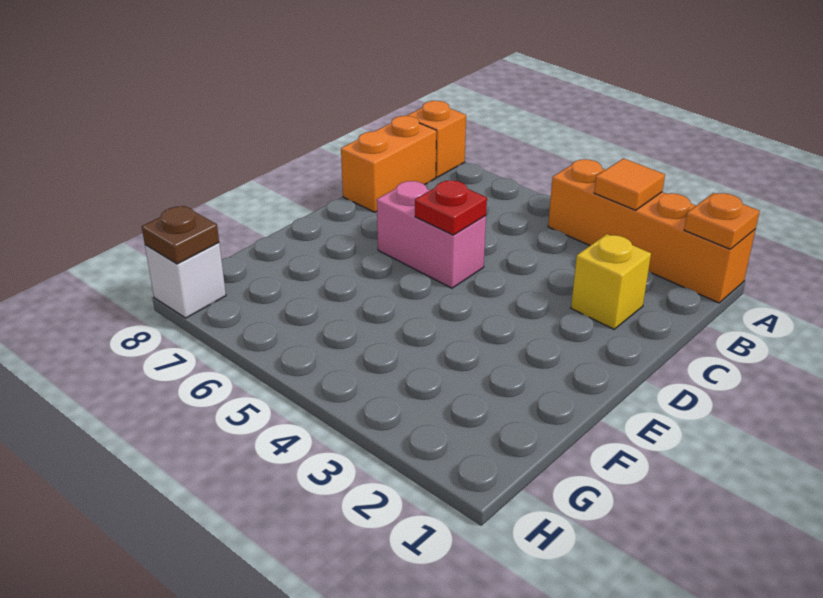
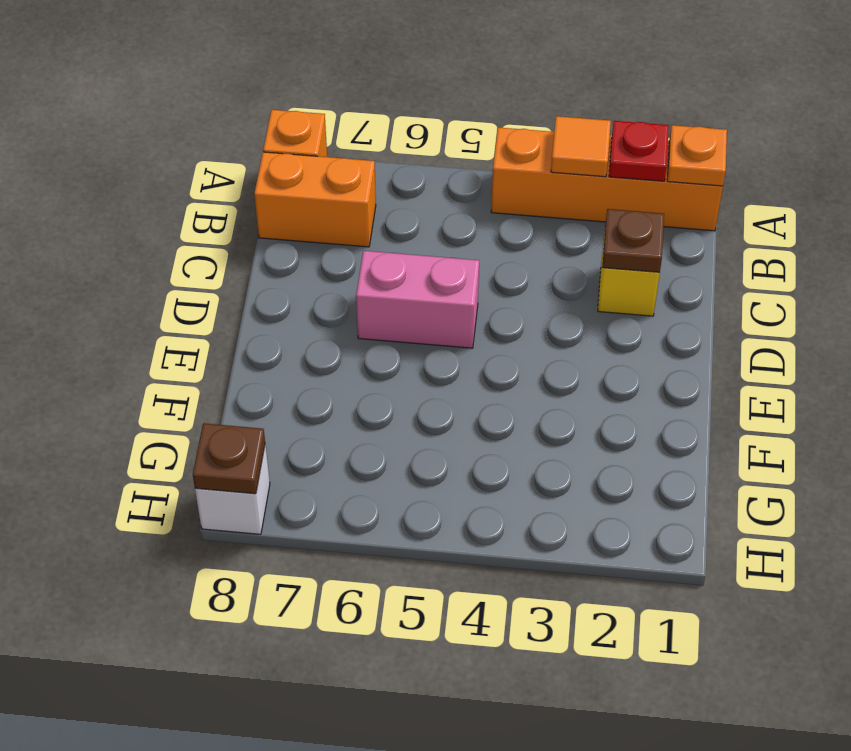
orange brick B8:C8 level 1 -> orange brick B7:B8 level 1
none -> brown plate C2 level 2
red plate D5 level 2 -> red plate A2 level 2

